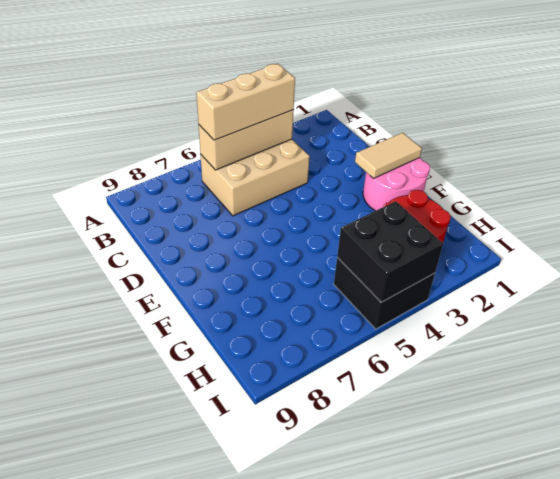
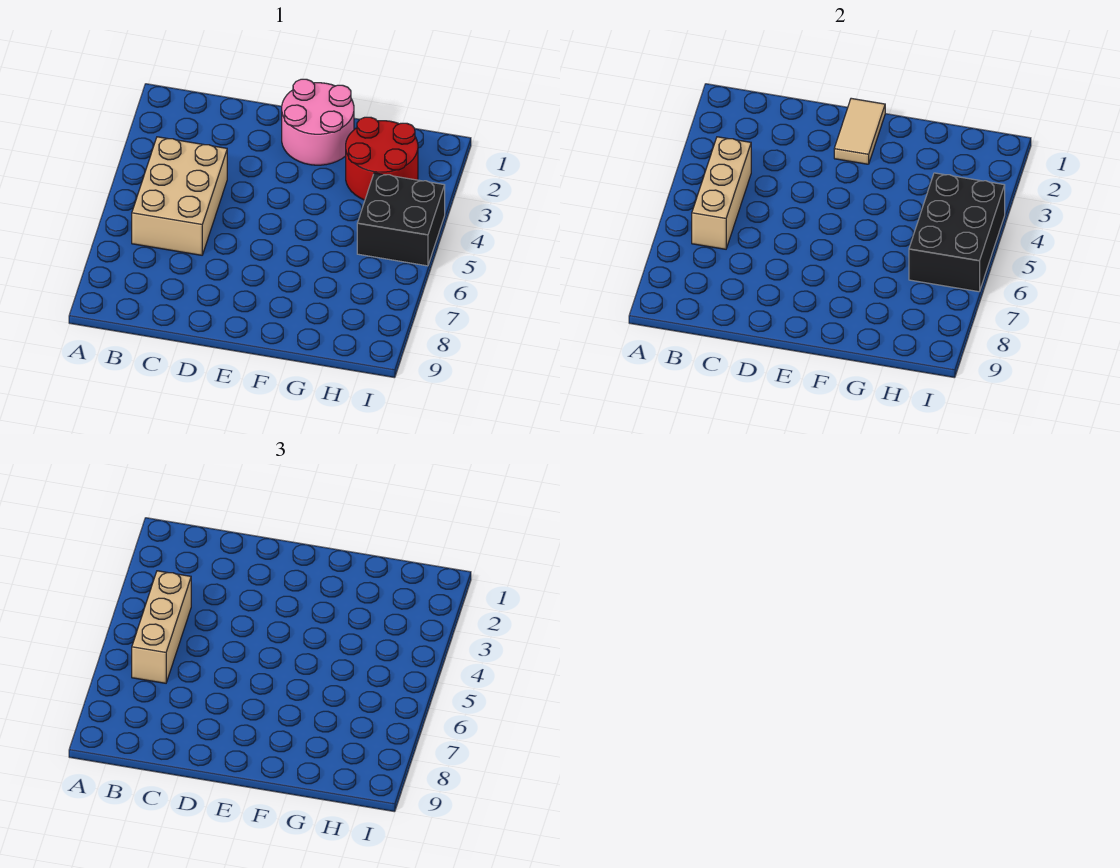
black brick H4:I5 level 2 -> black brick H4:I6 level 2

